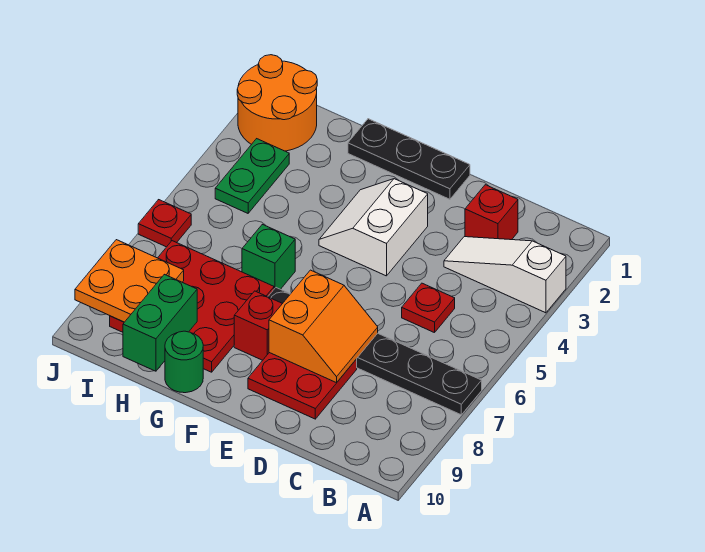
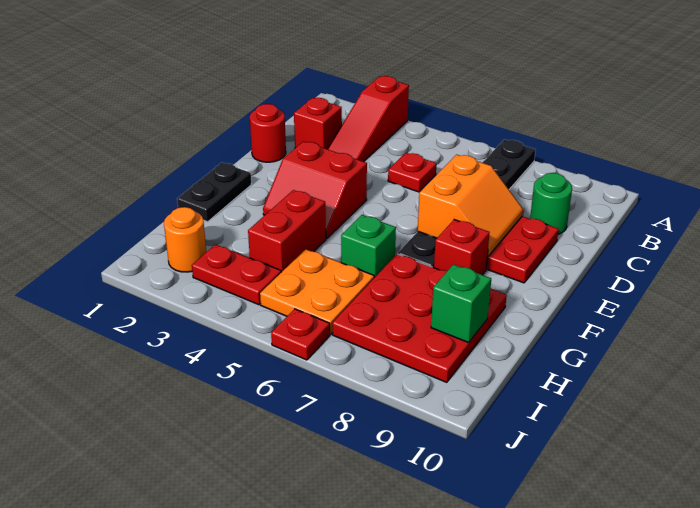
white slope A3:C3 level 1 top A -> red slope A3:C3 level 1 top A
none -> red round brick D1 level 1
orange slope D7:E8 level 2 top E -> orange slope D7:E8 level 2 top 7
black plate E1:G1 level 1 -> black plate F1:G1 level 1
white slope E3:F4 level 1 top E -> red slope E3:F4 level 1 top E
none -> red brick G4:H4 level 1
green round brick G10 level 1 -> green round brick C9 level 1
green brick H9:H10 level 2 -> green brick H9 level 2
orange round brick I1:J2 level 1 -> orange round brick I2 level 1
green plate I3:I4 level 1 -> red plate I3:I4 level 1
orange plate I8:J9 level 2 -> orange plate H5:I6 level 1

